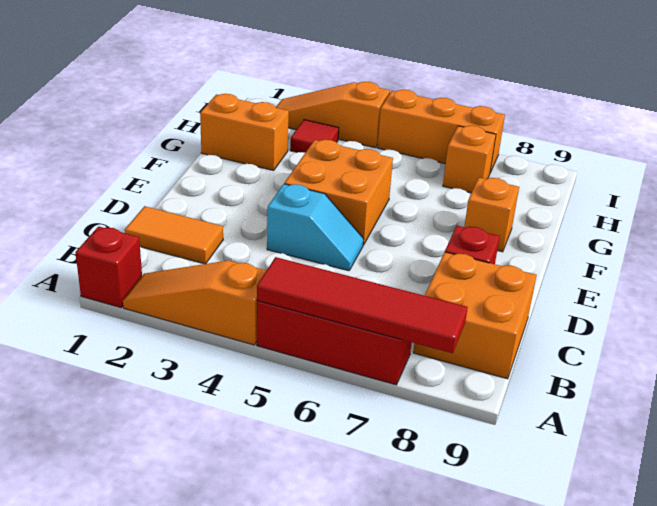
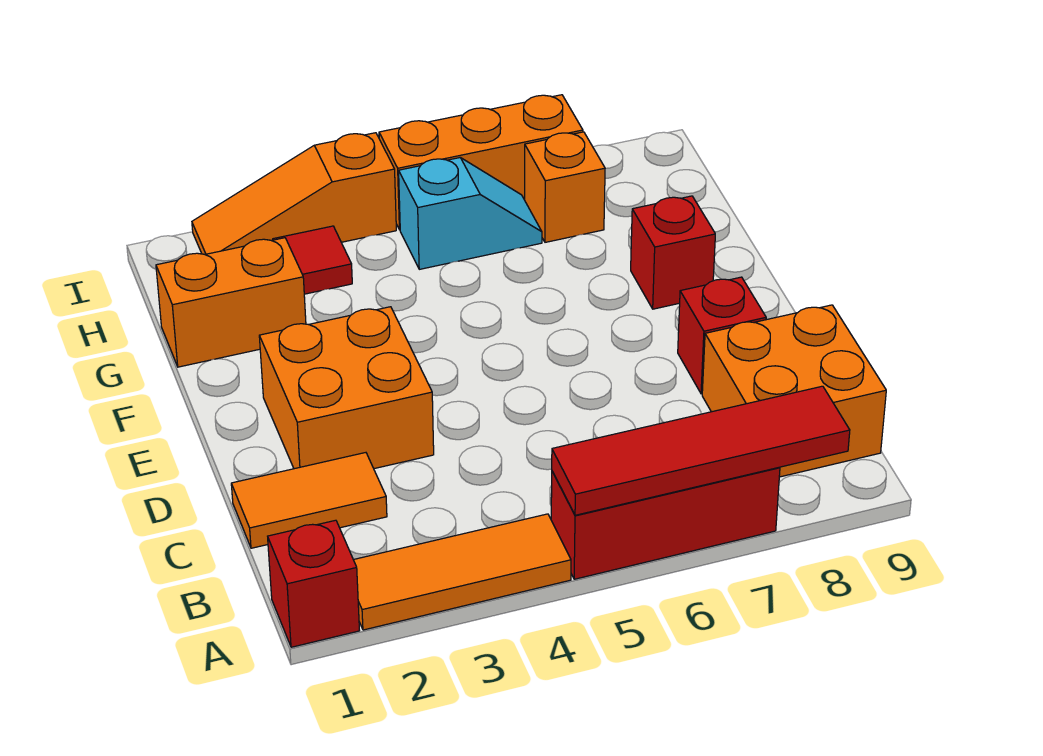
orange slope A2:A4 level 1 top 4 -> orange tile A2:A4 level 1
cyan slope D4:D5 level 1 top 4 -> cyan slope H5:H6 level 1 top 5
orange brick E4:F5 level 1 -> orange brick D2:E3 level 1
orange brick F8 level 1 -> red brick F8 level 1

